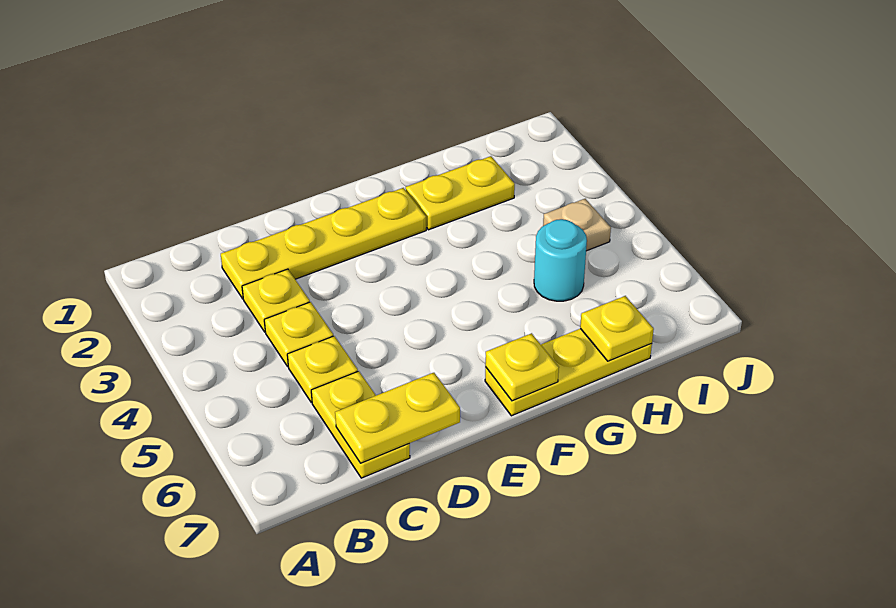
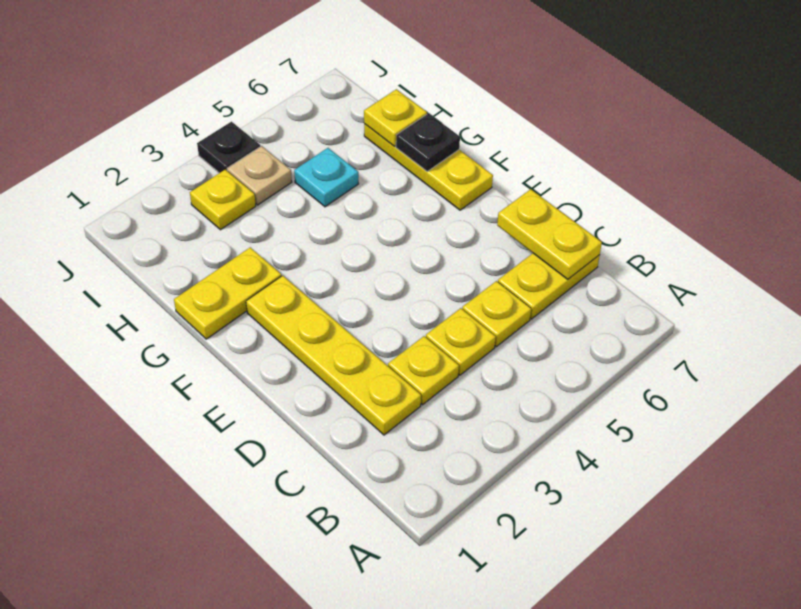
yellow plate F7 level 2 -> yellow plate I3 level 1
yellow plate G2:H2 level 1 -> yellow plate G1:G2 level 1
none -> black plate G7 level 2
cyan round brick H5 level 1 -> cyan plate H5 level 1
none -> black plate J4 level 1

